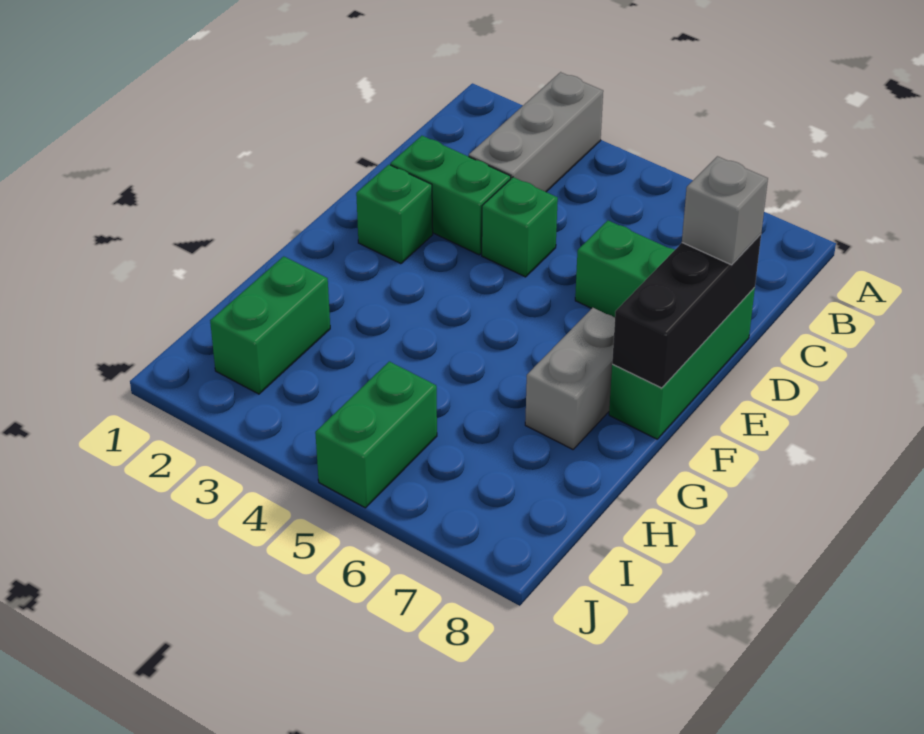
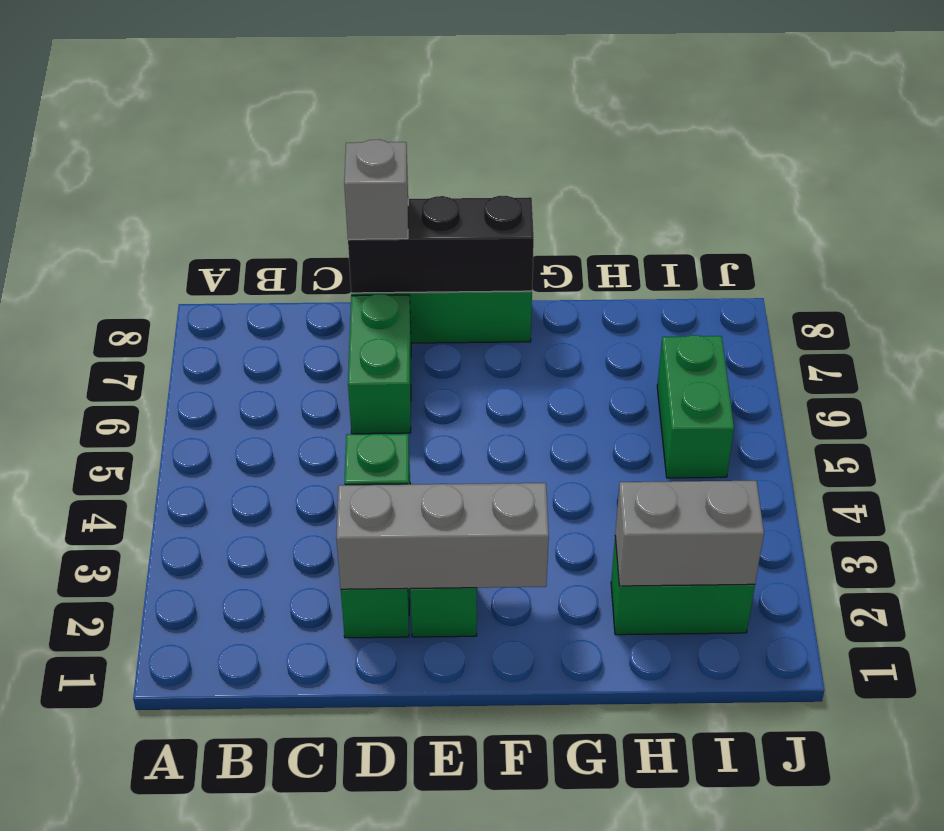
grey brick A3:C3 level 1 -> grey brick D2:F2 level 2
grey brick F7:G7 level 1 -> grey brick H2:I2 level 2
green brick I5:J5 level 1 -> green brick I5:I6 level 1

